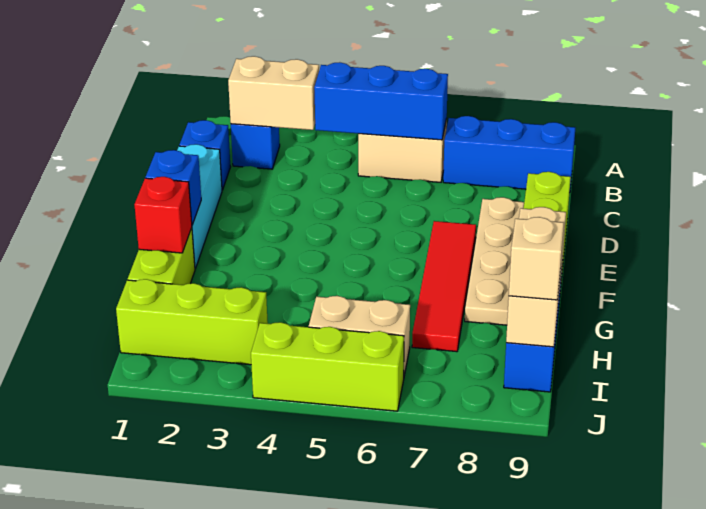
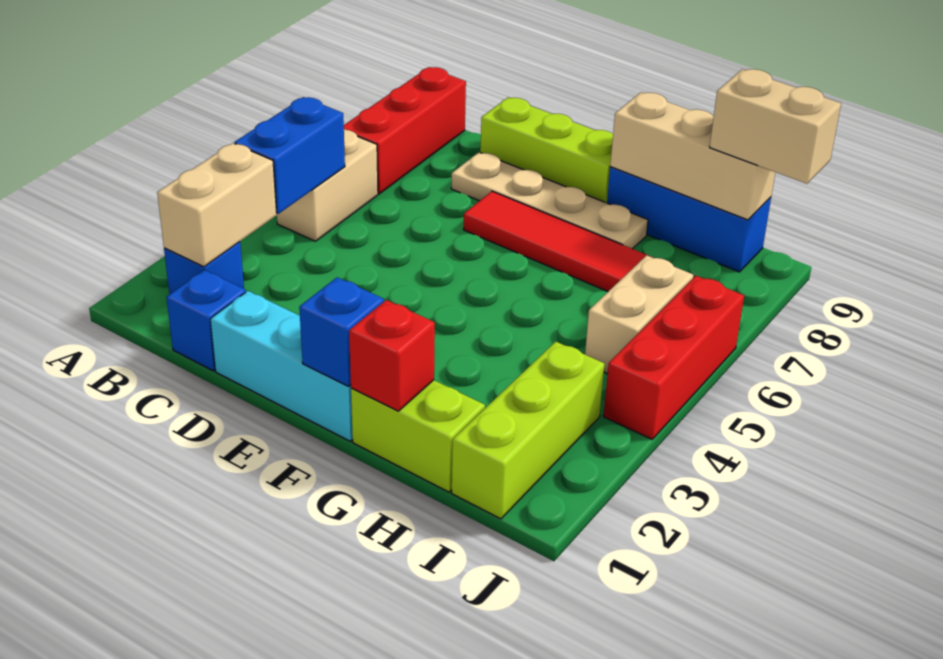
blue brick B4:B6 level 2 -> blue brick B4:B5 level 2
blue brick B7:B9 level 1 -> red brick B7:B9 level 1
tan brick I9 level 3 -> tan brick I9:J9 level 3
lime brick J4:J6 level 1 -> red brick J4:J6 level 1

